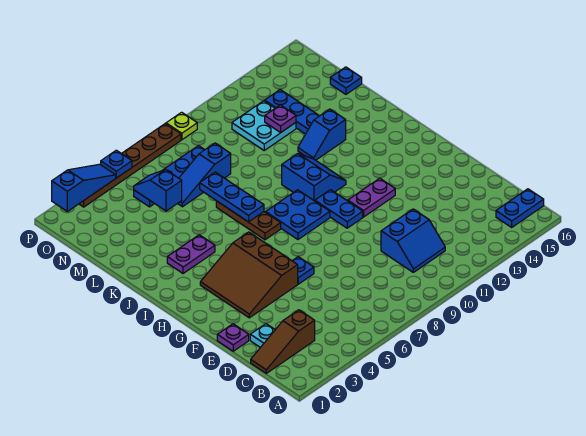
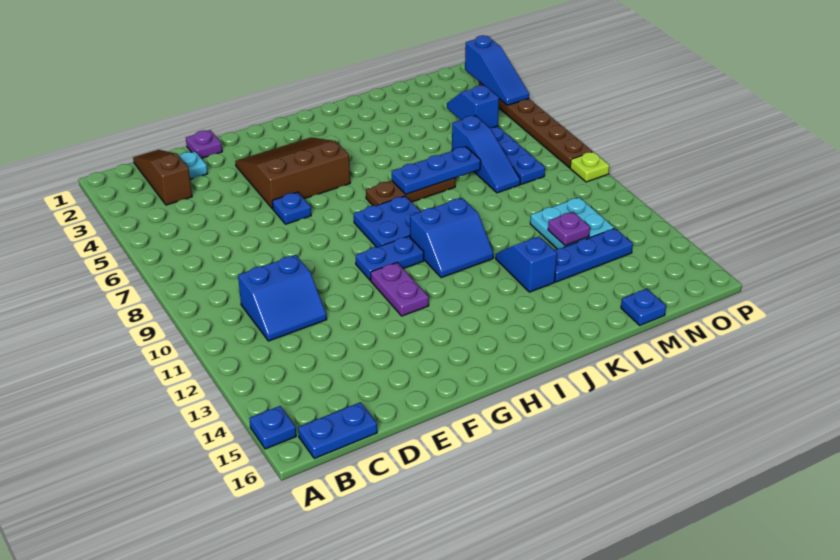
blue plate B15:B16 level 1 -> blue plate B16:C16 level 1
blue slope C10:D11 level 1 top D -> blue slope C10:D11 level 1 top 10
purple plate J3:J4 level 1 -> none
blue slope M5:N5 level 2 top M -> blue slope N4:N5 level 2 top 5
blue slope M6:M8 level 1 top 8 -> blue slope M6:M8 level 1 top 6
blue plate P5 level 2 -> blue plate A15 level 1

